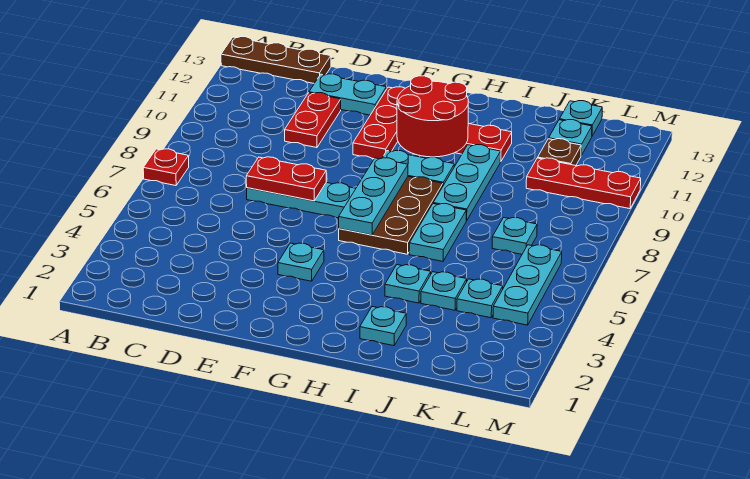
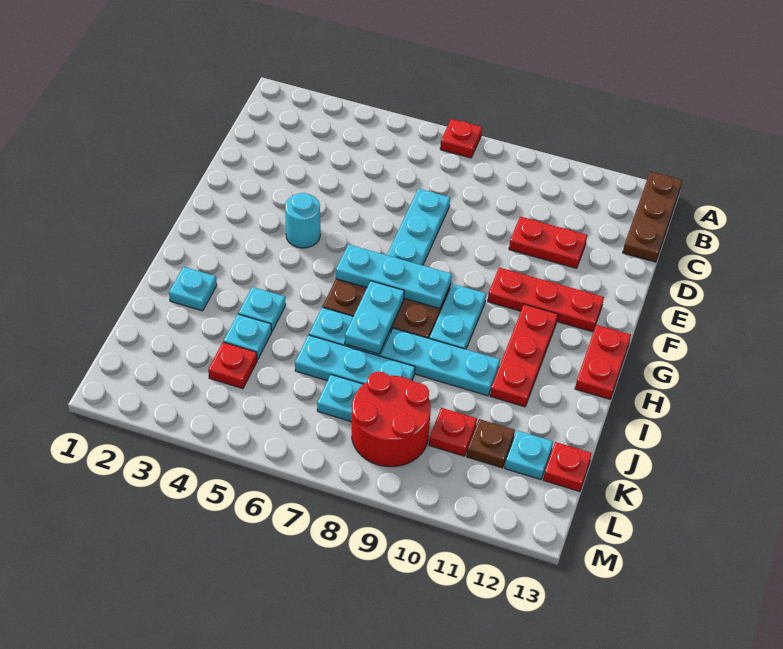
red plate D7:E7 level 2 -> red plate G13:H13 level 1
cyan plate D12:E12 level 1 -> cyan plate H7:I7 level 2
cyan plate F4 level 1 -> cyan round brick F4 level 1
red round brick G10:H11 level 2 -> red round brick K8:L9 level 1
cyan plate K4 level 1 -> red plate K4 level 1
red plate K10:M10 level 1 -> red plate K10 level 1
cyan plate K13 level 1 -> red plate K13 level 1
cyan plate L4:L6 level 1 -> cyan plate J6:J8 level 1

